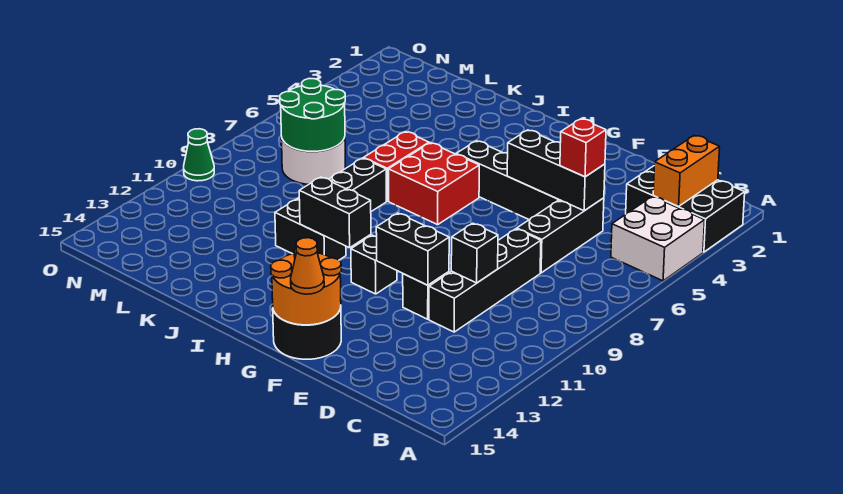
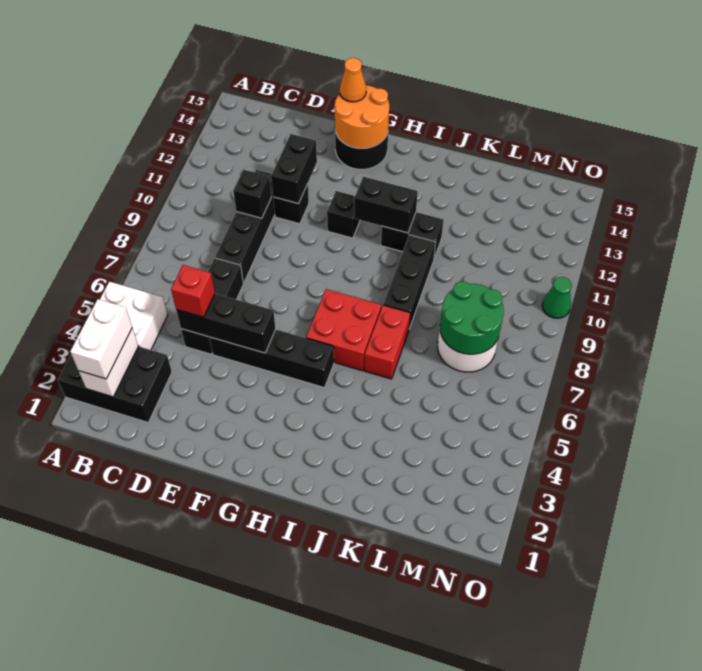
orange brick B2:B3 level 2 -> white brick B2:B3 level 2
none -> white brick B2:B3 level 3
black brick E11:F11 level 2 -> black brick E11:E12 level 2

